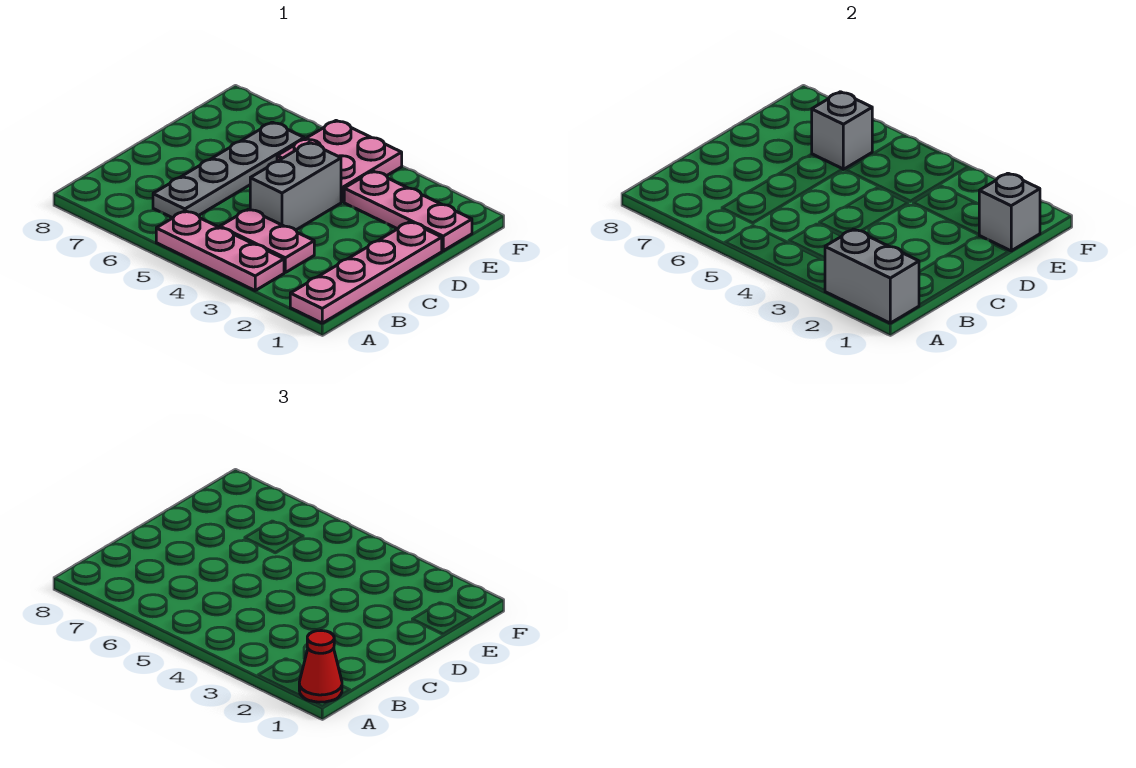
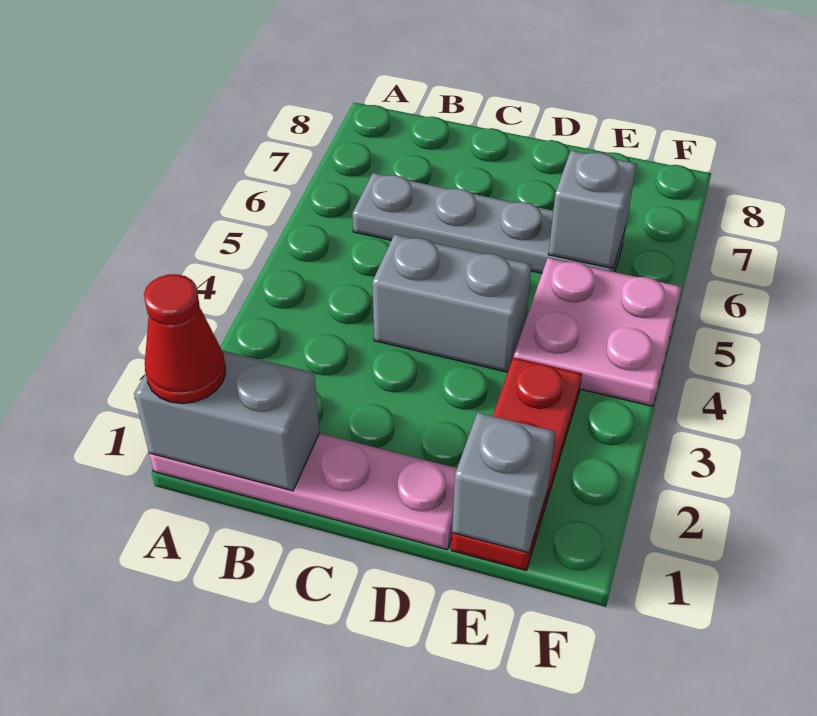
grey brick A1:A2 level 2 -> grey brick A1:B1 level 2
pink plate A3:A5 level 1 -> none
pink plate B3:B4 level 1 -> none
pink plate E1:E3 level 1 -> red plate E1:E3 level 1

